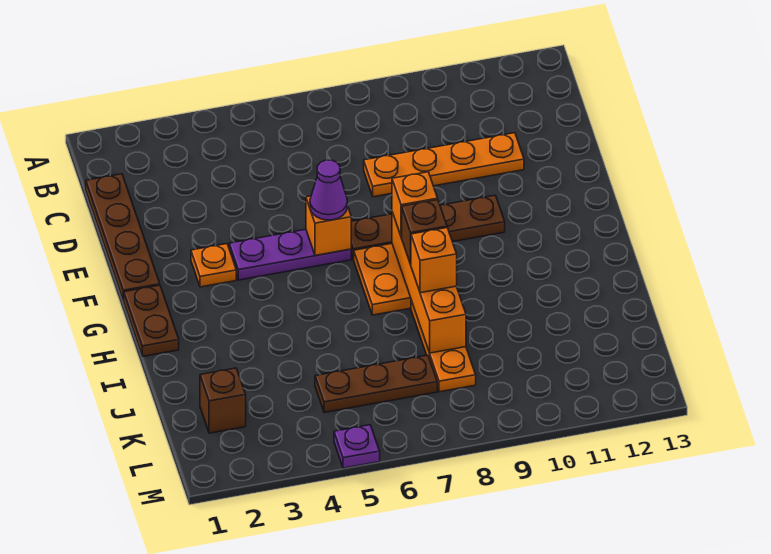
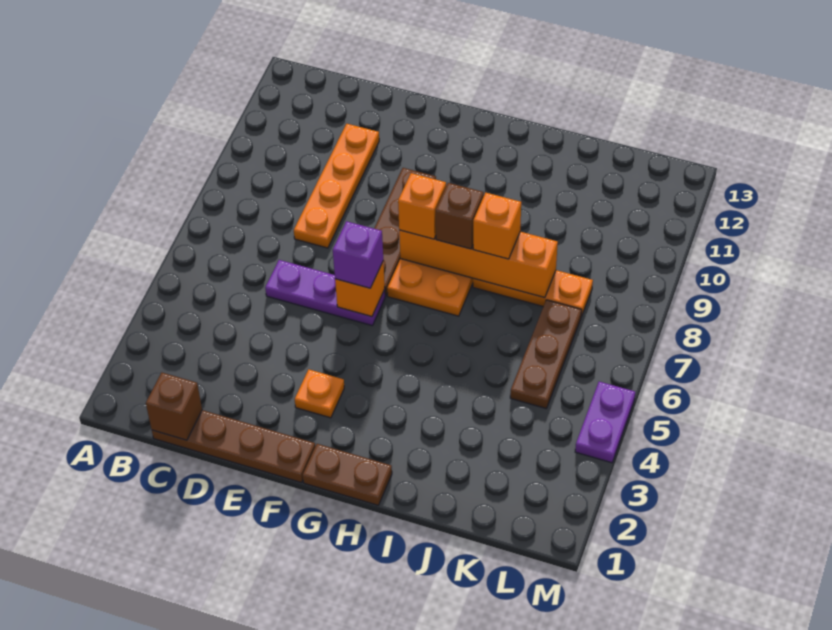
purple plate F4:F6 level 1 -> purple plate D6:F6 level 1
purple cone F6 level 3 -> purple brick F6 level 3
brown brick K2 level 1 -> brown brick C1 level 2
purple plate M5 level 1 -> purple plate M4:M5 level 1

